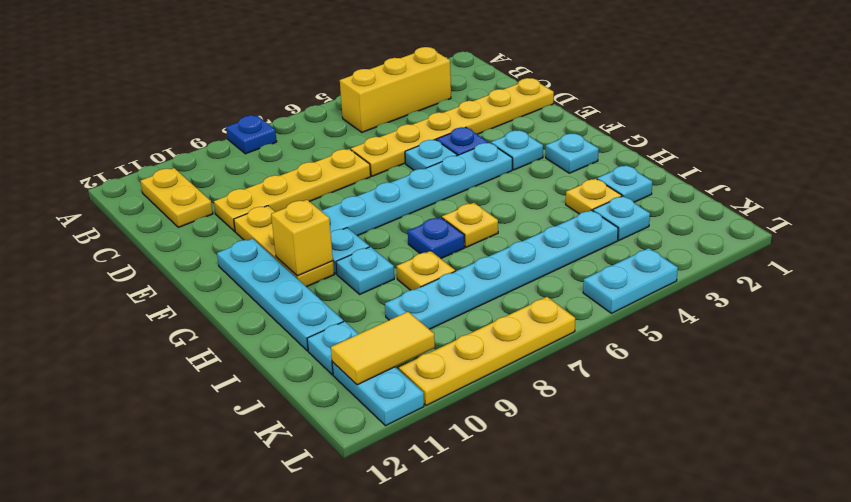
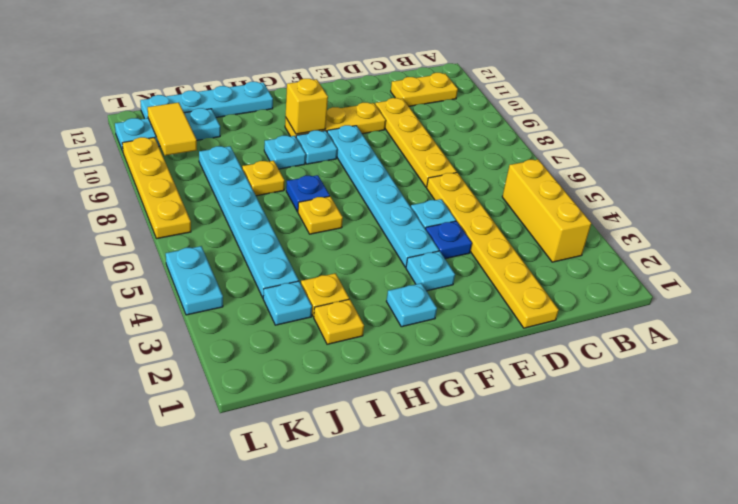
blue plate A8 level 1 -> none
cyan plate F11:I11 level 1 -> cyan plate H12:K12 level 1
cyan plate I2 level 1 -> yellow plate I2 level 1

